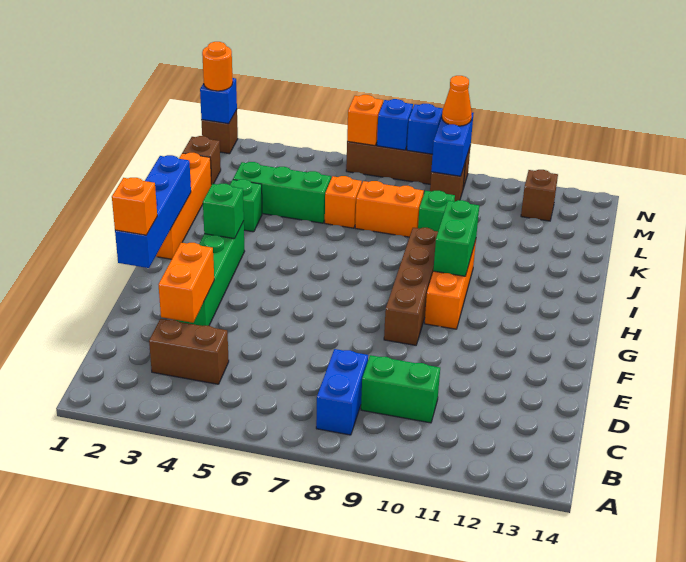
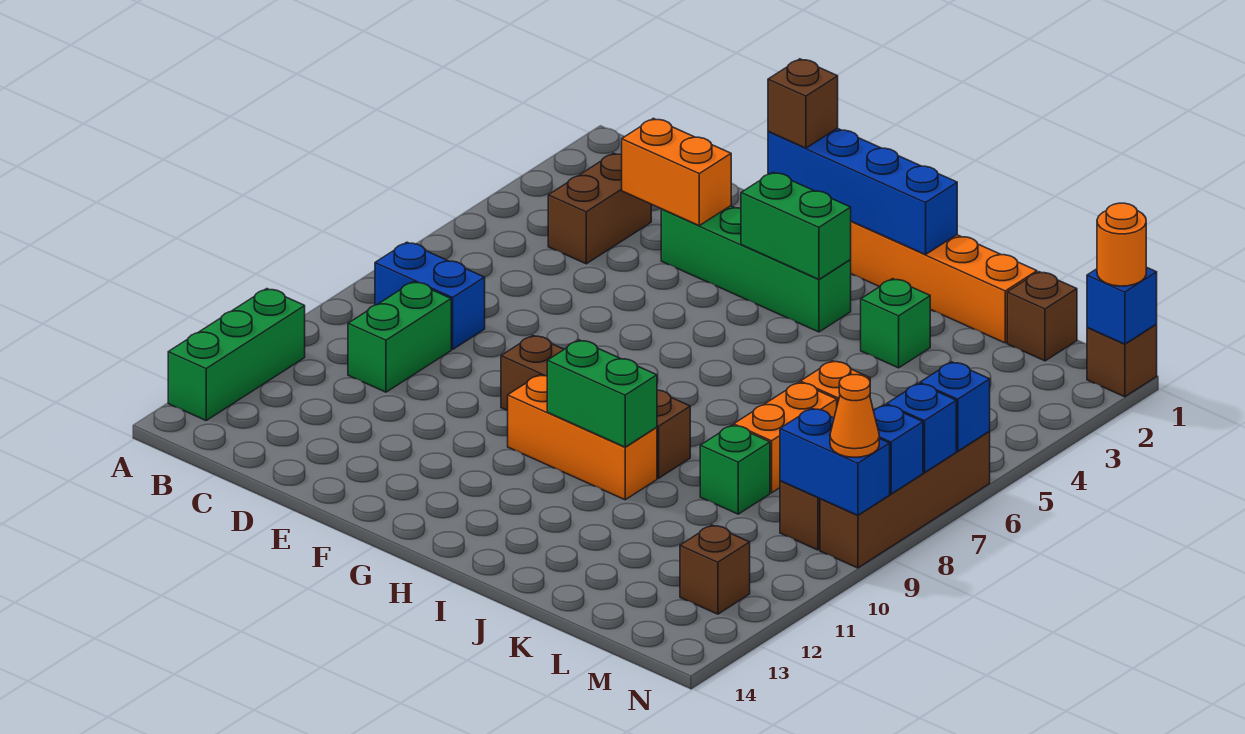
orange brick F1 level 3 -> brown brick F1 level 3
green brick H3 level 2 -> green brick G3:H3 level 2
green brick K3:K5 level 1 -> green brick A11:A13 level 1
orange brick N6 level 2 -> blue brick N6 level 2

